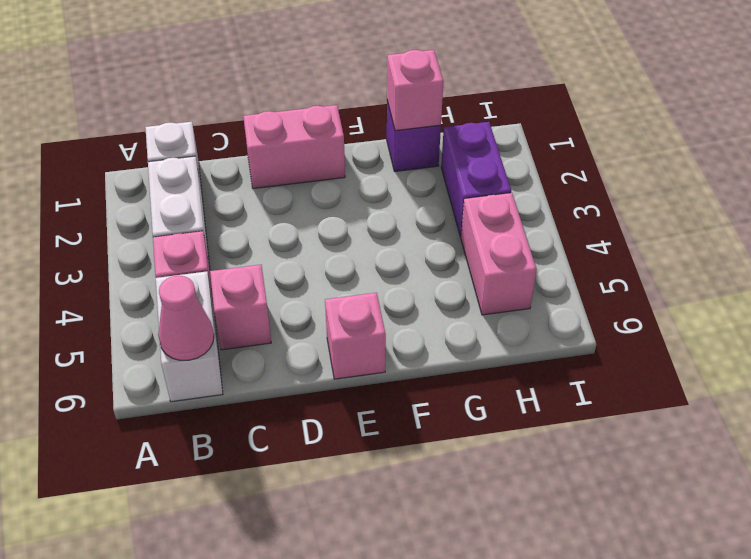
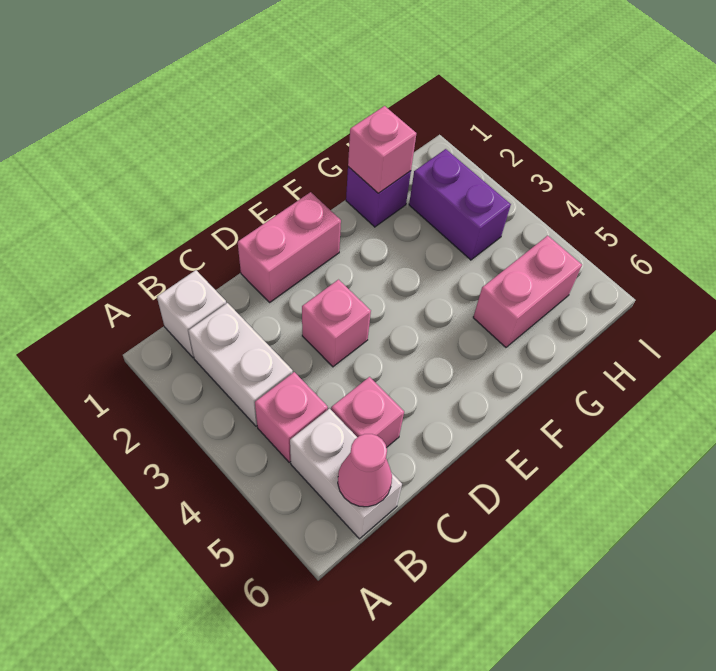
pink brick E6 level 1 -> pink brick D3 level 1
pink brick H4:H5 level 1 -> pink brick G5:H5 level 1

